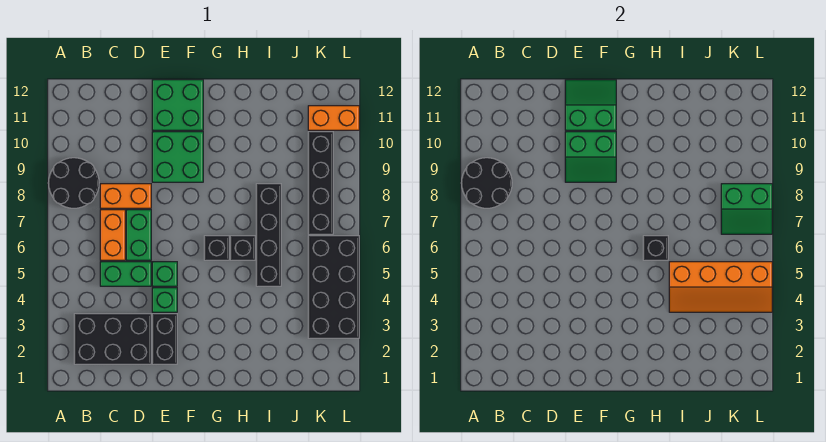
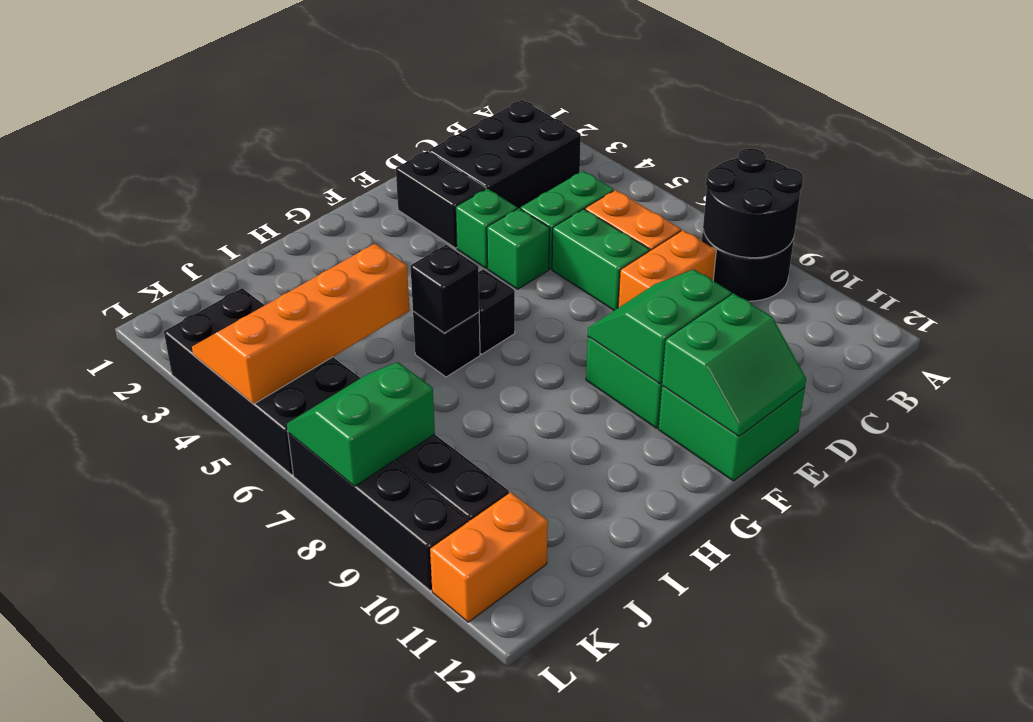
black brick I5:I8 level 1 -> black brick L7:L10 level 1

